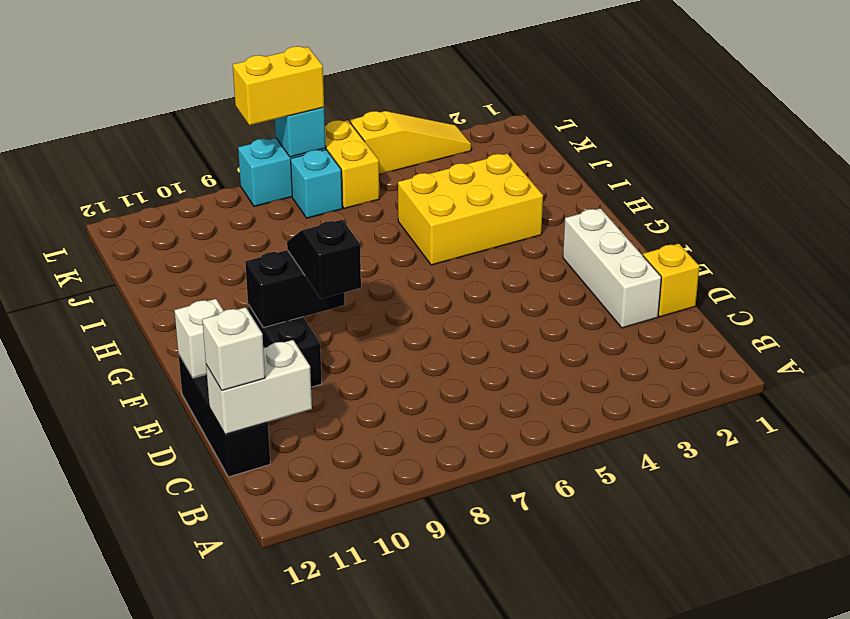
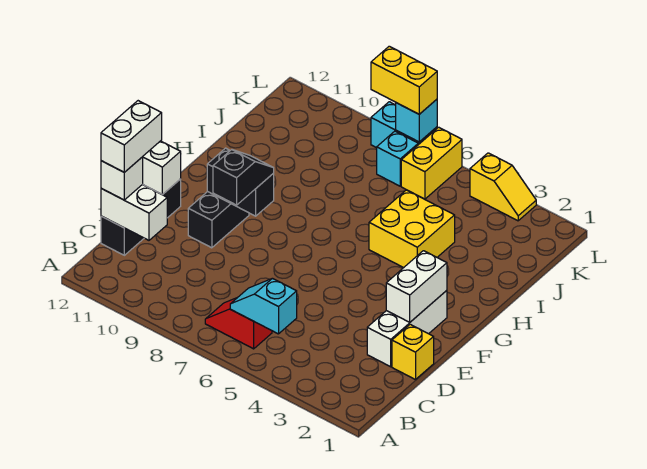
none -> cyan slope B5:B6 level 2 top 5
none -> red slope B6:B7 level 1 top 6
none -> white brick C12:D12 level 4
none -> white brick E2:F2 level 2
yellow brick H3:I5 level 1 -> yellow brick H4:I5 level 1
yellow slope L3:L5 level 1 top 5 -> yellow slope L3:L4 level 1 top 4

